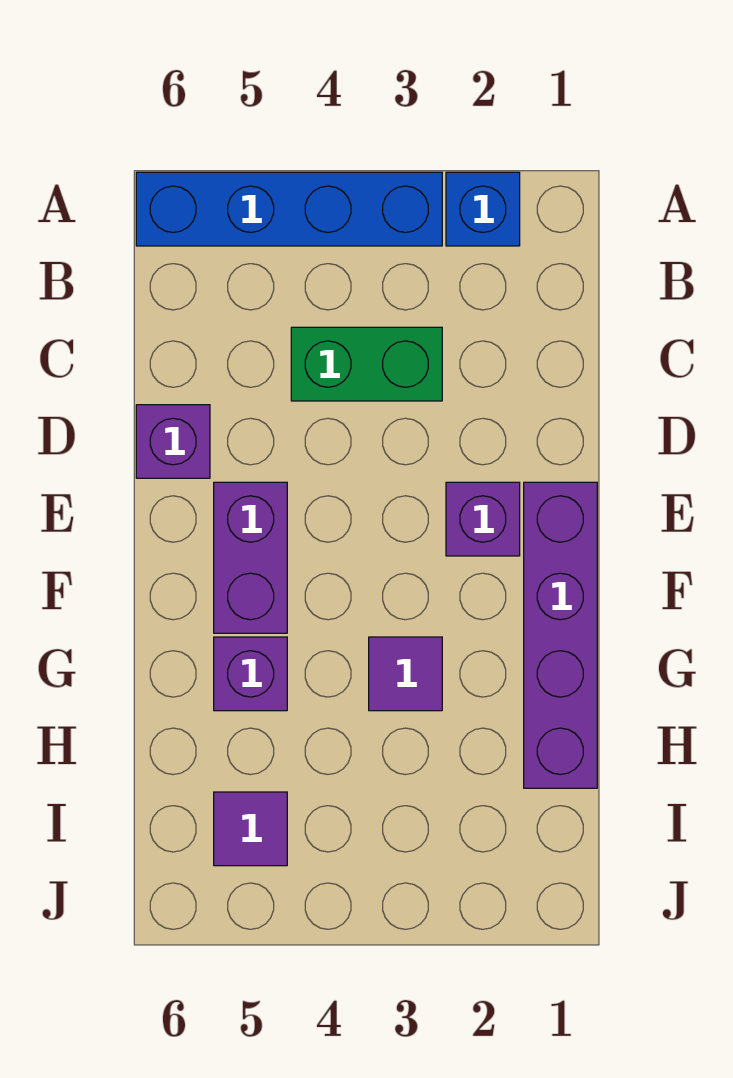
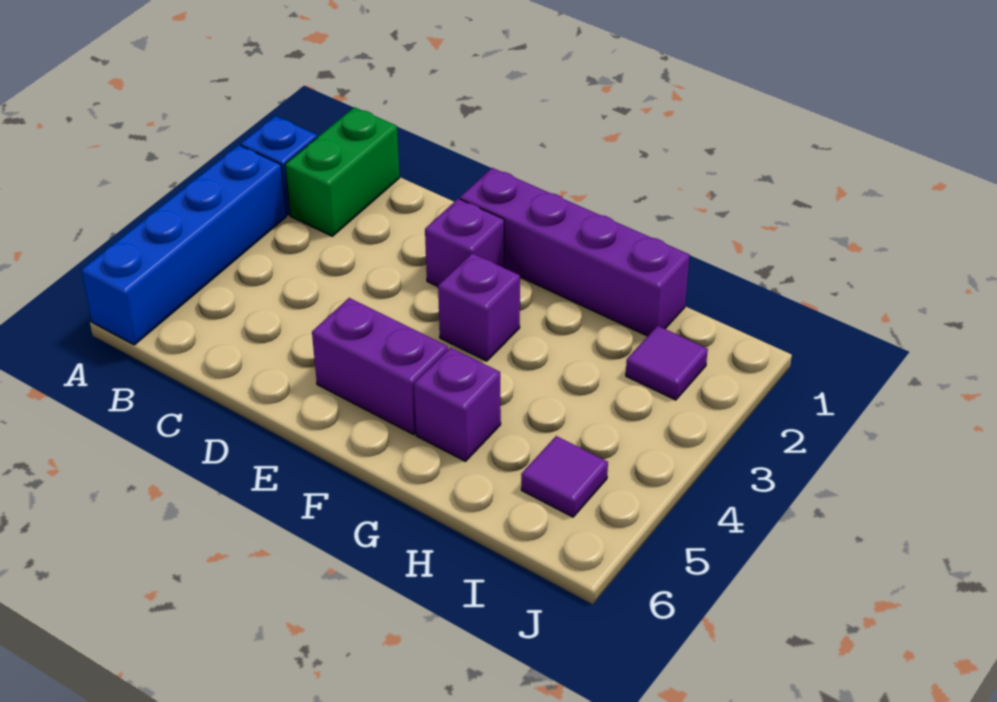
green brick C3:C4 level 1 -> green brick B1:B2 level 1
purple brick D6 level 1 -> purple brick F3 level 1
purple tile G3 level 1 -> purple tile I2 level 1

